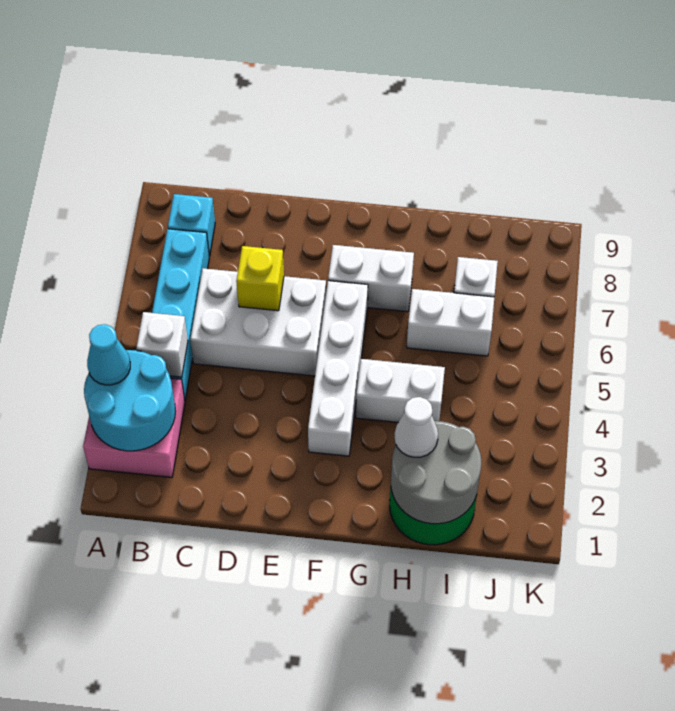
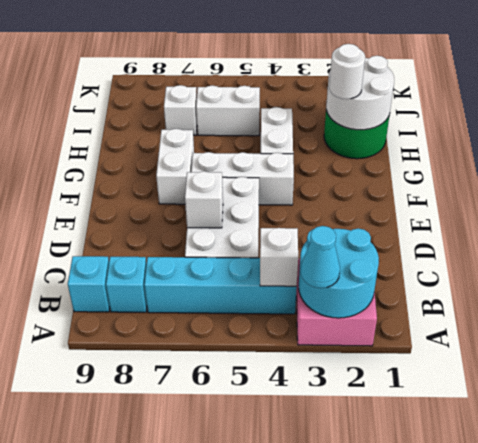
none -> cyan brick B9 level 1
yellow brick D6 level 2 -> white brick D6 level 2
white brick F3:F6 level 1 -> white brick F4:F6 level 1
grey round brick H1:I2 level 2 -> white round brick H1:I2 level 2
white cone H2 level 3 -> white round brick H2 level 3
white brick H6:I6 level 1 -> white brick I5:I6 level 1

